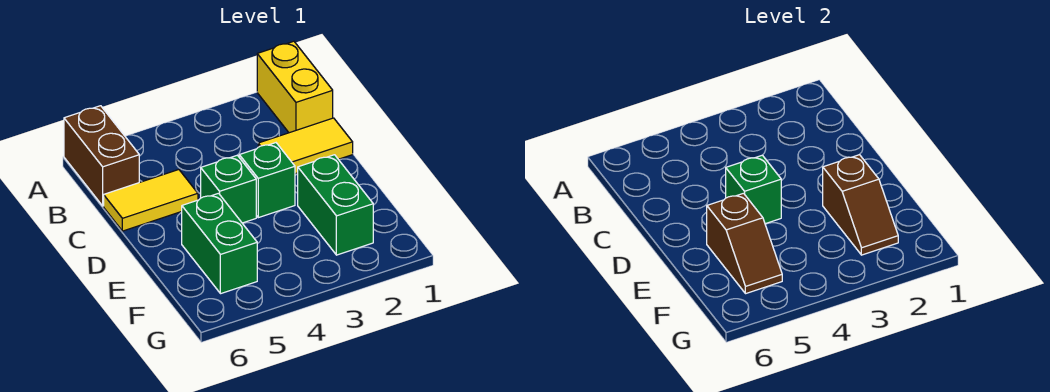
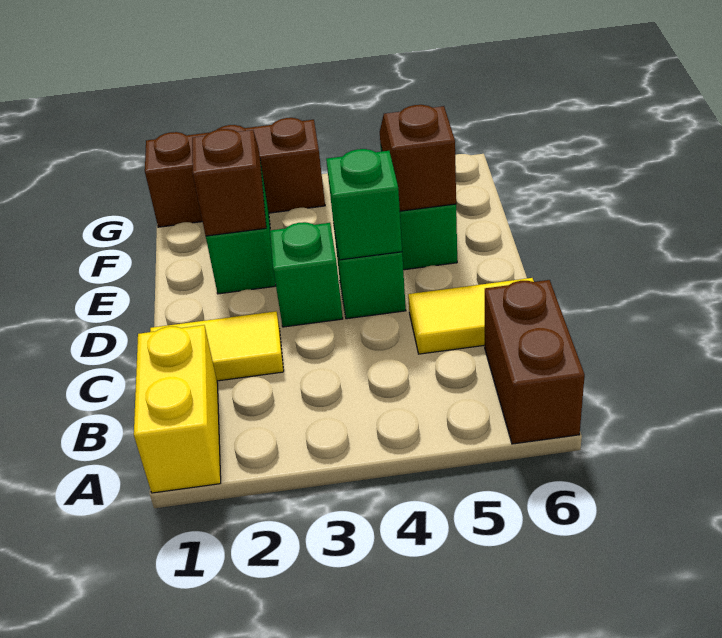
none -> brown brick G1:G3 level 1

